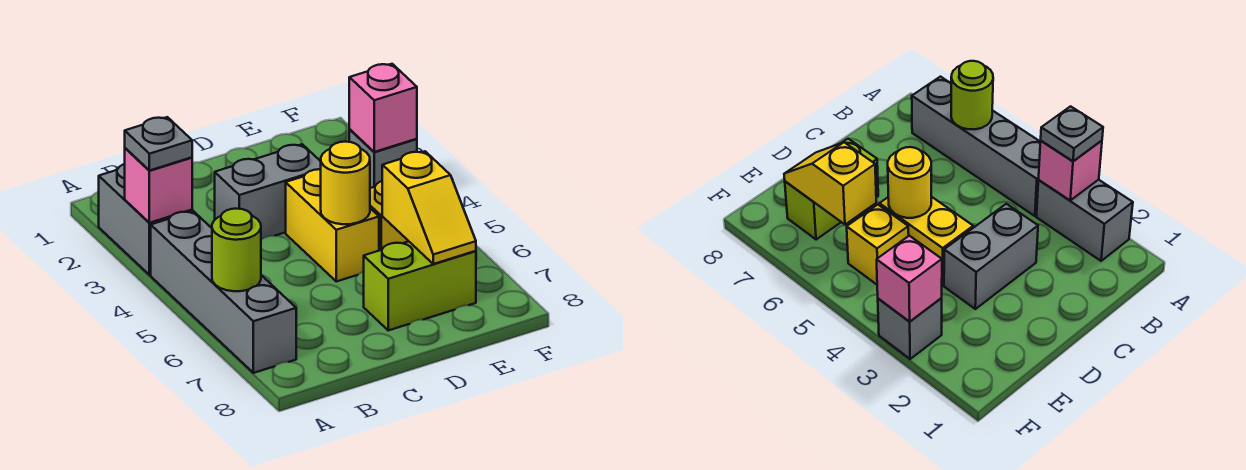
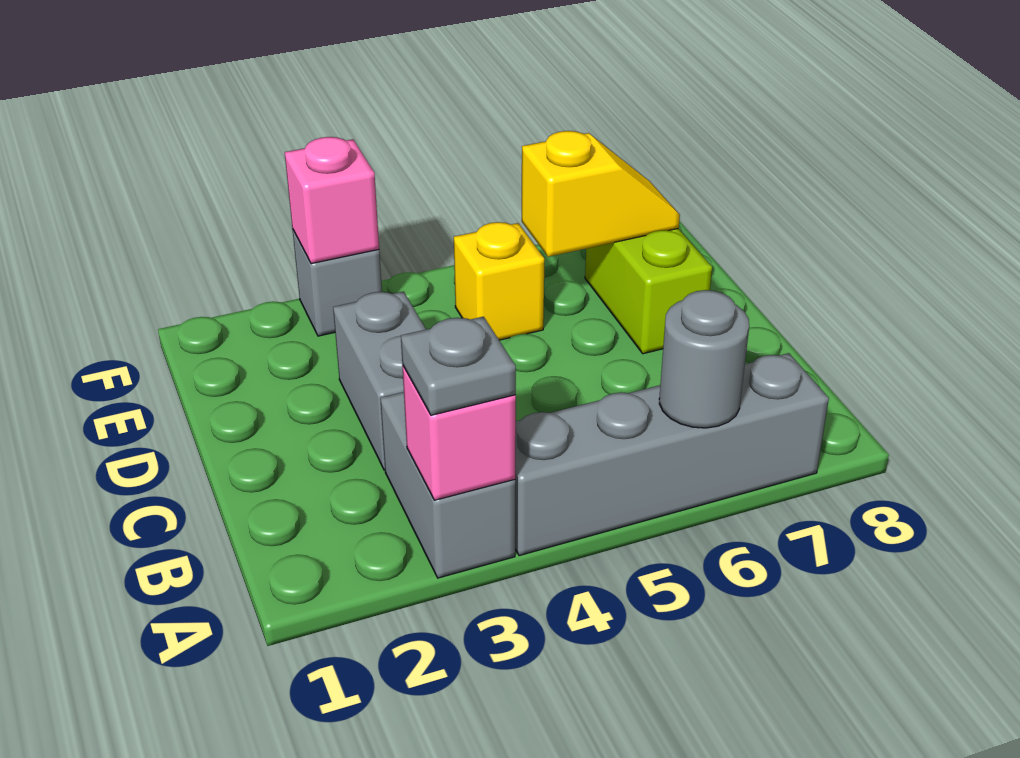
grey brick A2:A3 level 1 -> grey brick A3:B3 level 1
lime round brick A6 level 2 -> grey round brick A6 level 2
yellow brick D4:D5 level 1 -> none
yellow round brick D5 level 2 -> none

